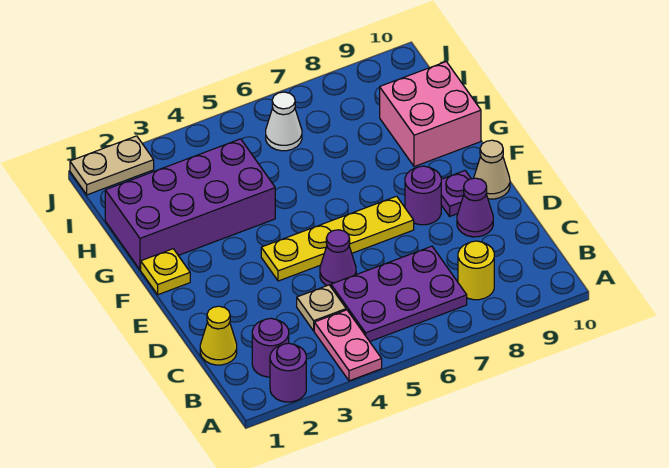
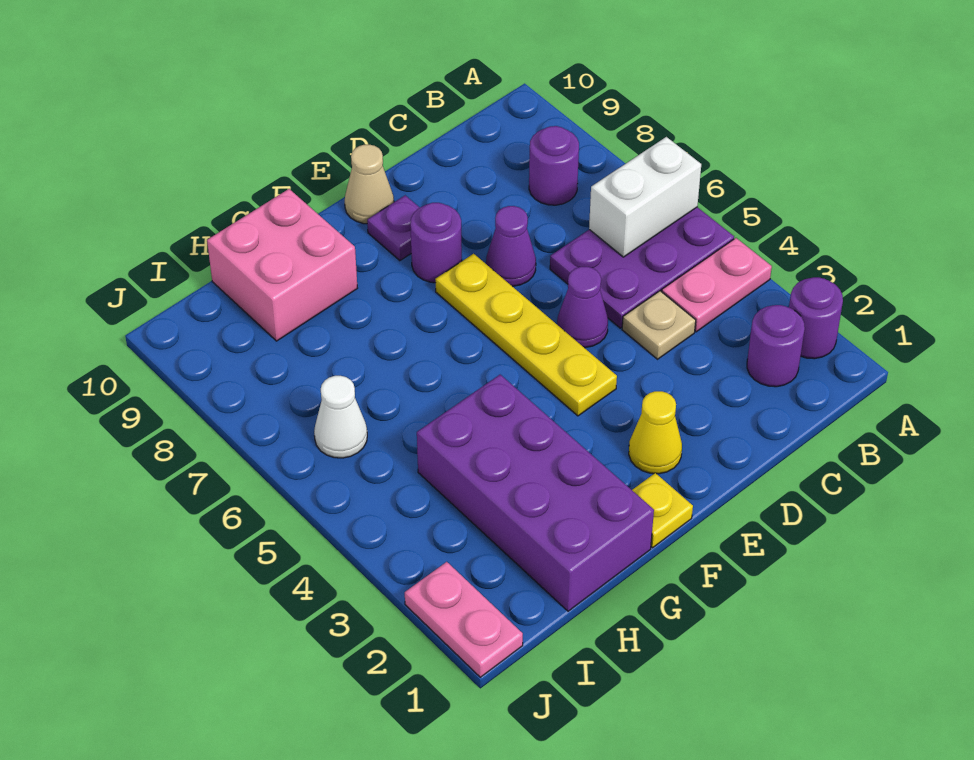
none -> white brick A6:B6 level 2
purple plate B5:C7 level 1 -> purple plate A5:C6 level 1
yellow round brick B8 level 1 -> purple round brick B8 level 1
yellow cone C1 level 1 -> yellow cone E2 level 1
purple cone D9 level 1 -> purple cone D7 level 1
tan plate J1:J2 level 1 -> pink plate J1:J2 level 1

